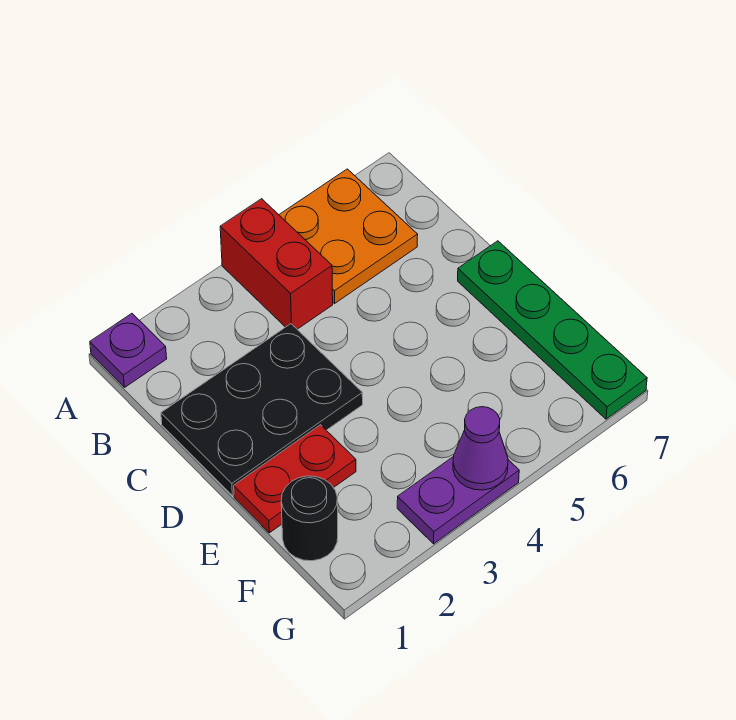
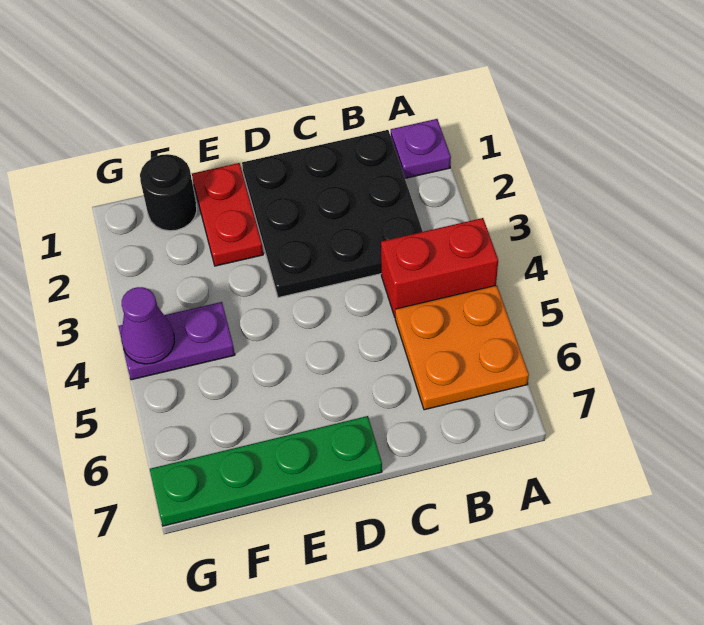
black plate C1:D3 level 1 -> black plate B1:D3 level 1
purple plate G3:G4 level 1 -> purple plate F4:G4 level 1

